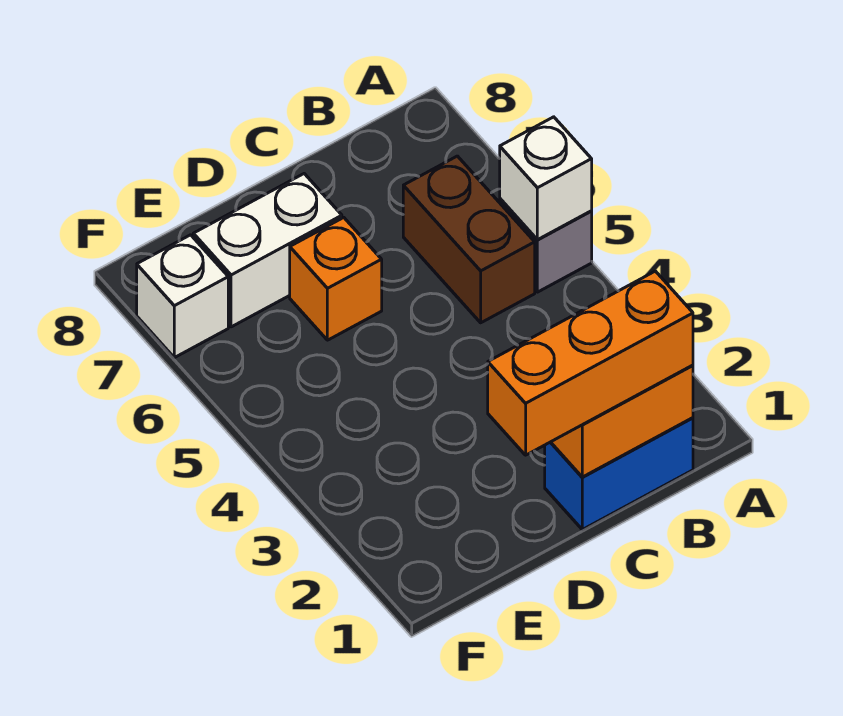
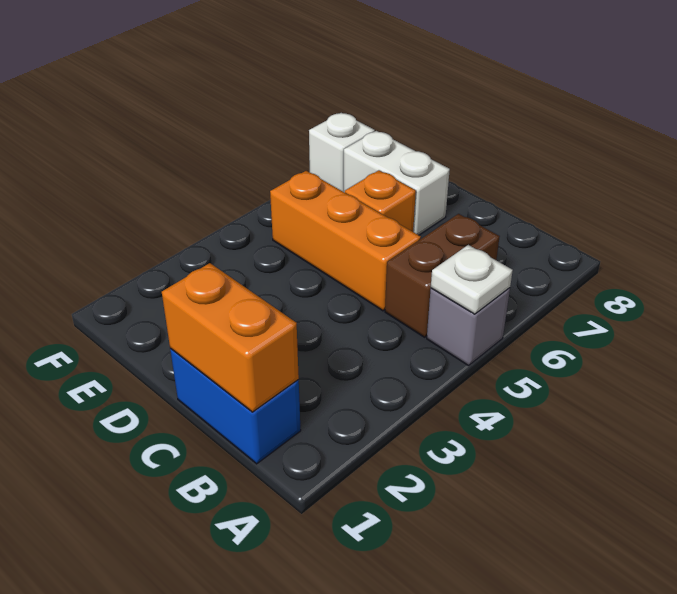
white brick A5 level 2 -> white plate A5 level 2
orange brick B1:D1 level 3 -> orange brick C5:E5 level 1

